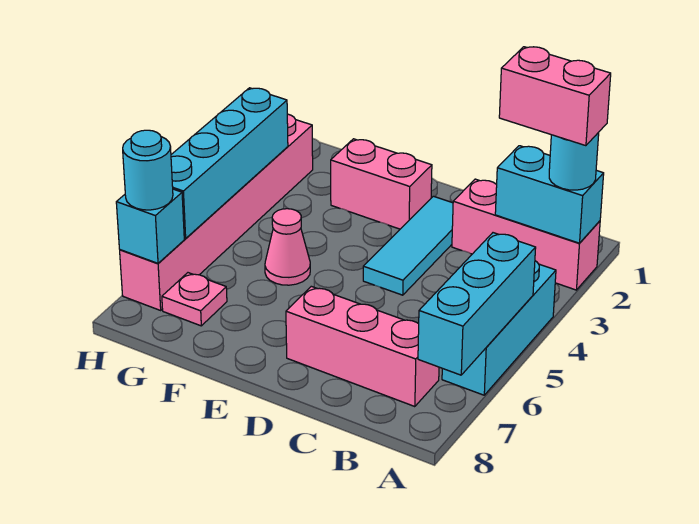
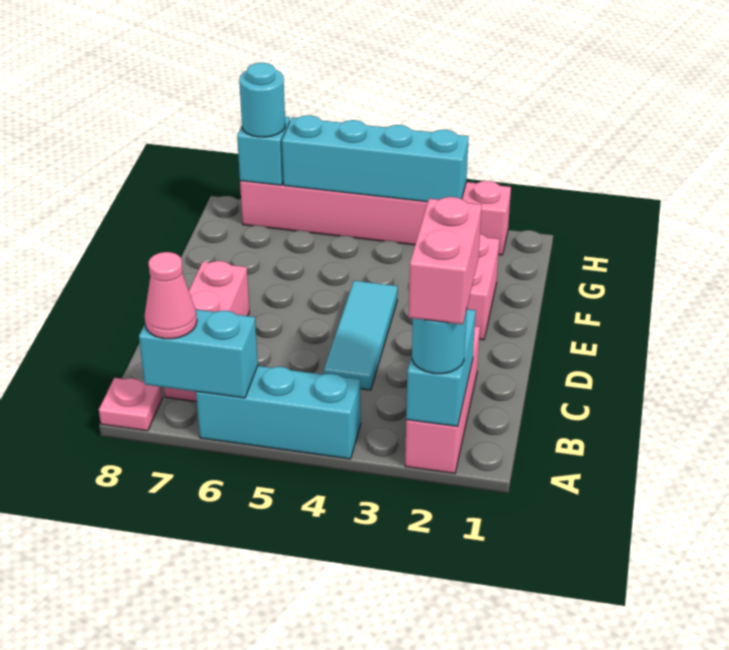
cyan brick A5:A7 level 2 -> cyan brick A6:A7 level 2
cyan tile D2:D4 level 1 -> cyan tile C4:E4 level 1
pink cone F5 level 1 -> pink cone A7 level 3
pink plate G7 level 1 -> pink plate A8 level 1

